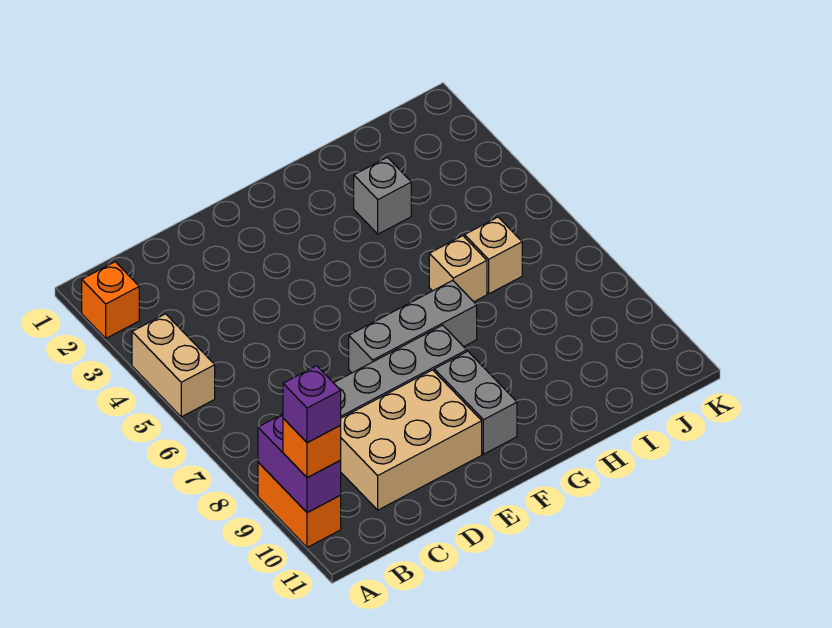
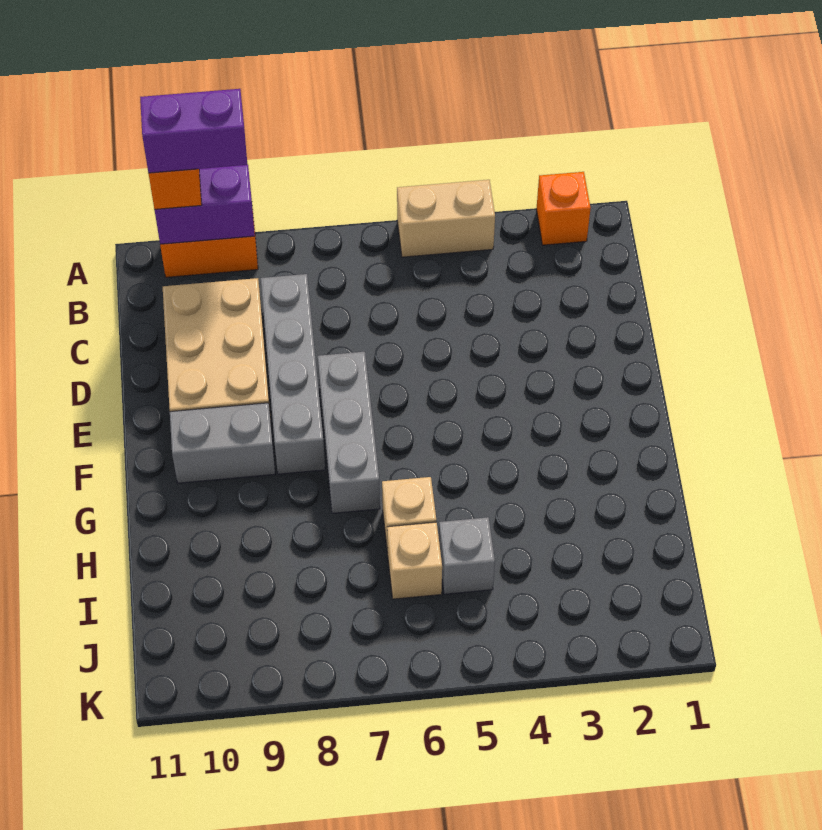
purple brick A10 level 4 -> purple brick A9:A10 level 4
grey brick H3 level 1 -> grey brick I5 level 1

